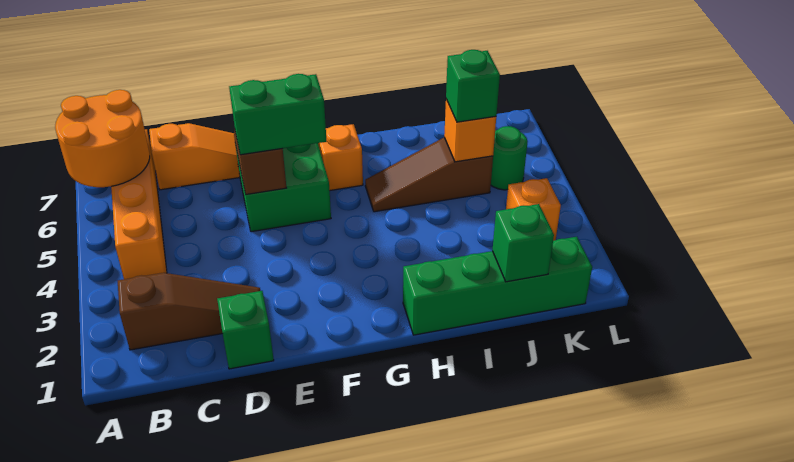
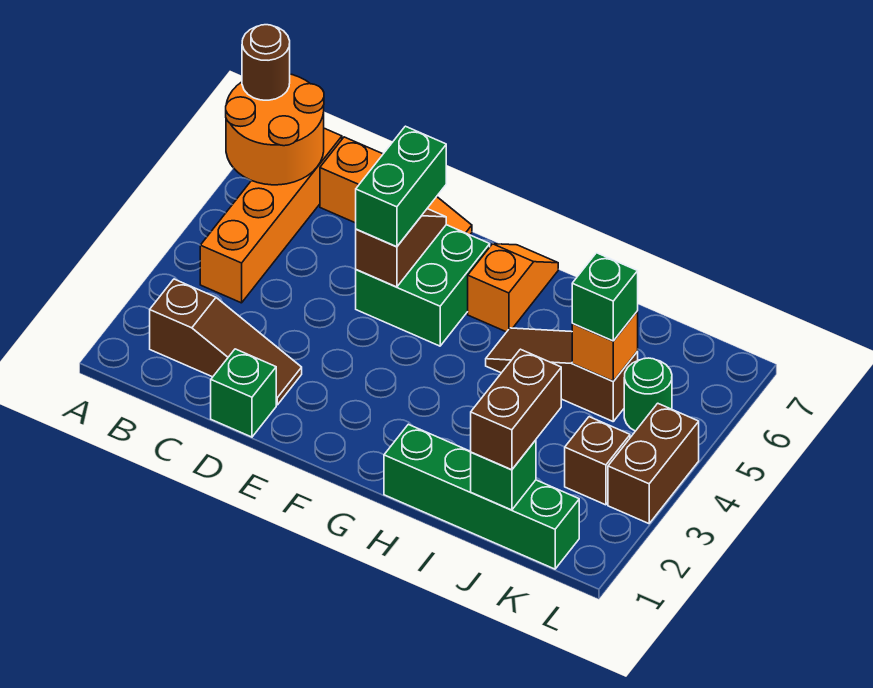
none -> brown round brick A7 level 3
green brick E5:F5 level 3 -> green brick E5:E6 level 3
none -> brown brick J1:J2 level 3
orange brick K3 level 1 -> brown brick K3 level 1
none -> brown brick L3:L4 level 1

